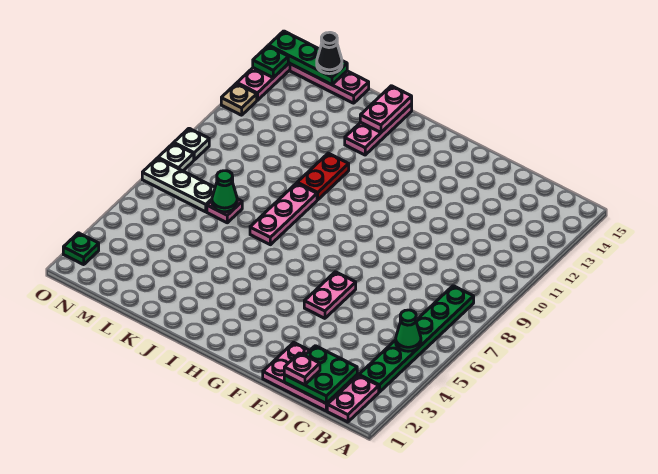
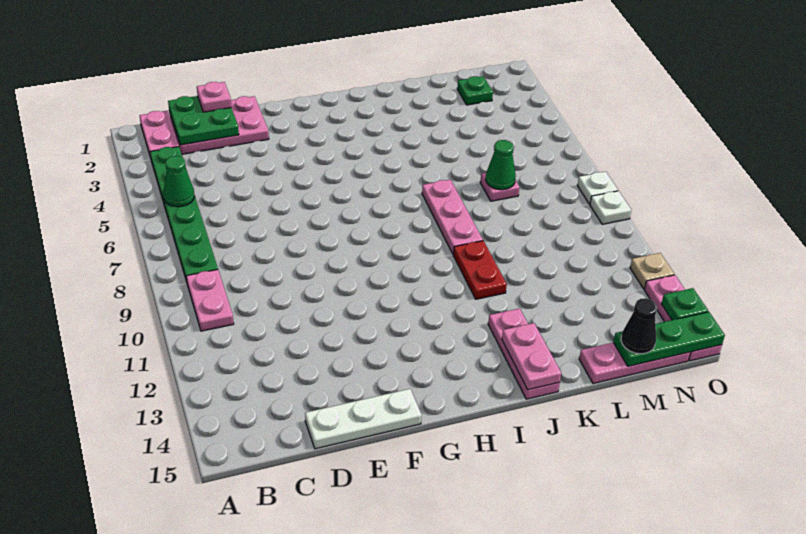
pink plate F5:F6 level 1 -> pink plate B9:B10 level 1
white plate M7:O7 level 1 -> white plate D15:F15 level 1
green plate O2 level 1 -> green plate M2 level 1

